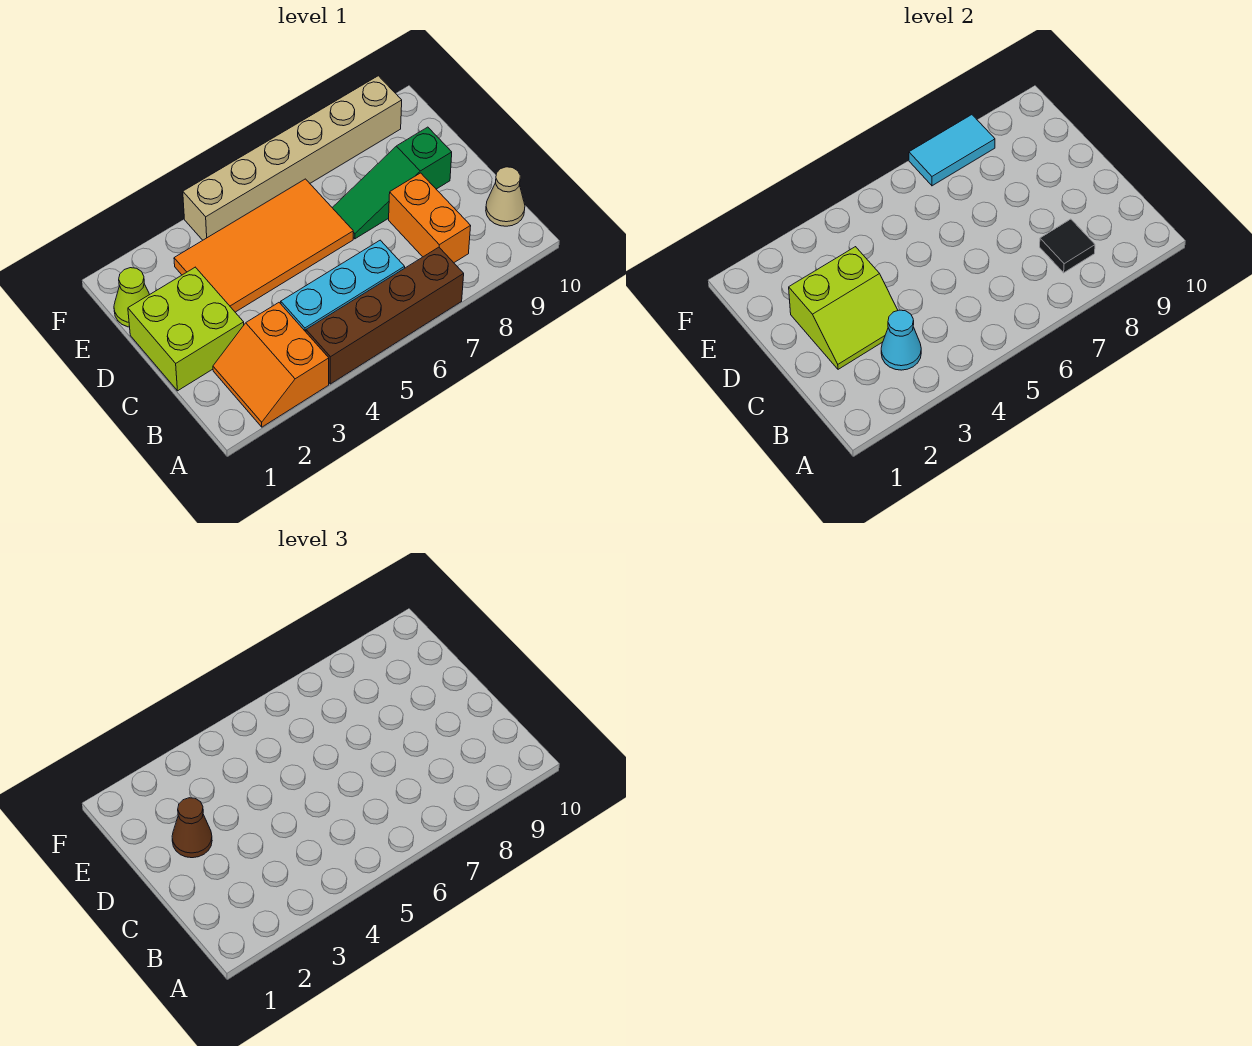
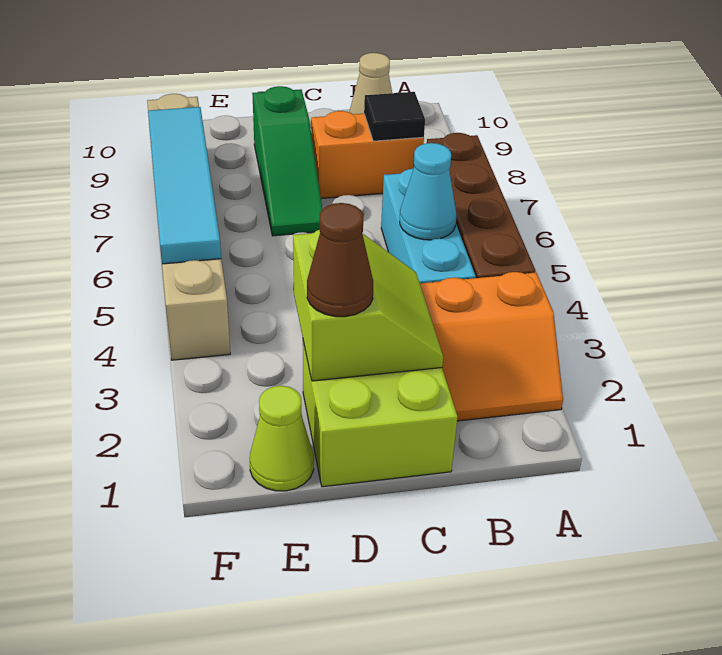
cyan cone B3 level 2 -> cyan cone B5 level 2
orange tile D3:E6 level 1 -> none
cyan tile F7:F8 level 2 -> cyan tile F5:F8 level 2

